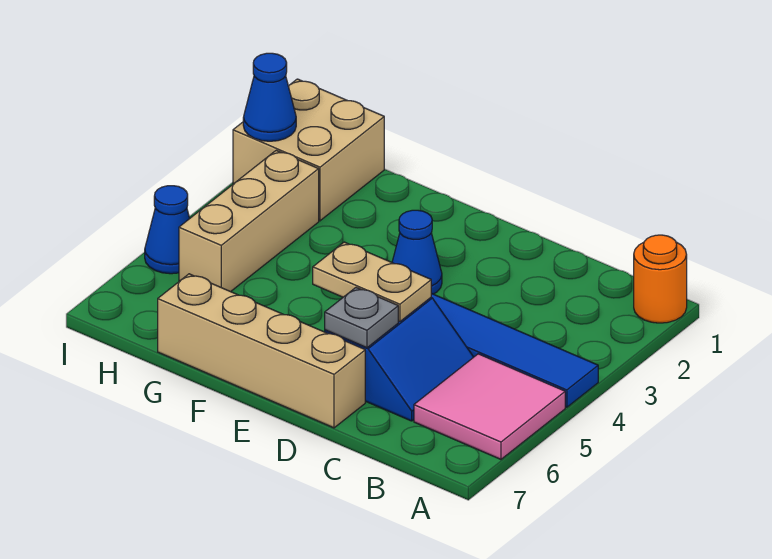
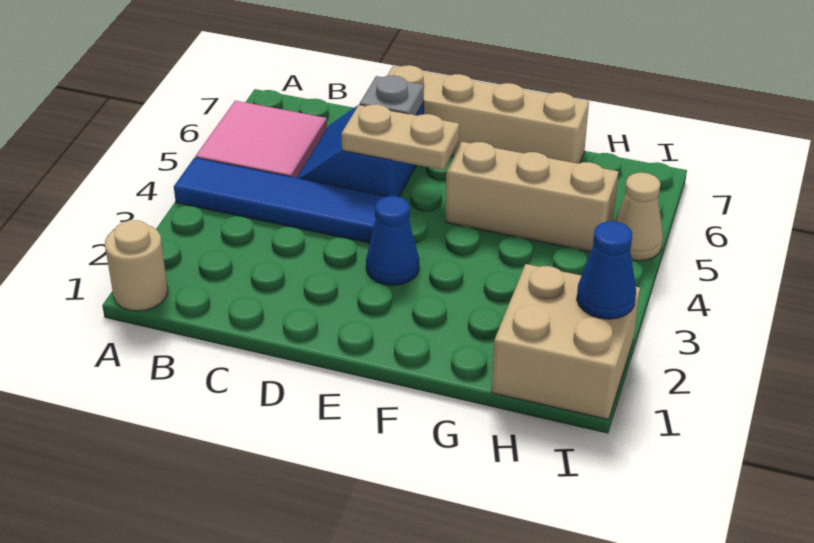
orange round brick A1 level 1 -> tan round brick A1 level 1
tan brick H3:H5 level 1 -> tan brick F5:H5 level 1
blue cone I5 level 1 -> tan cone I5 level 1

